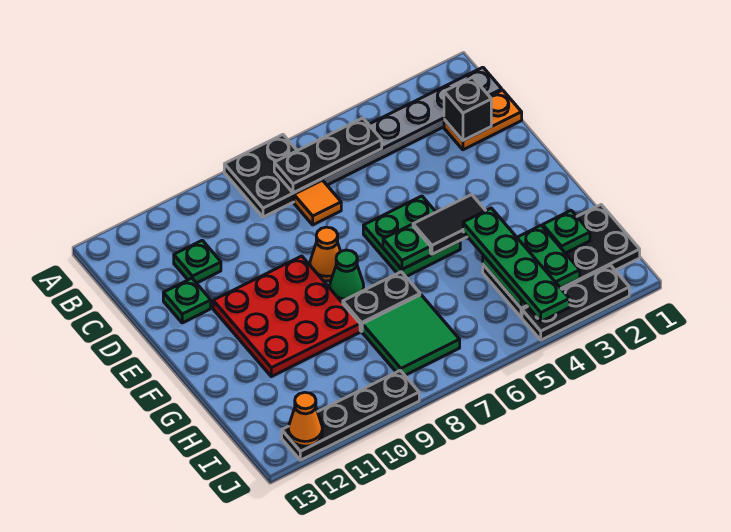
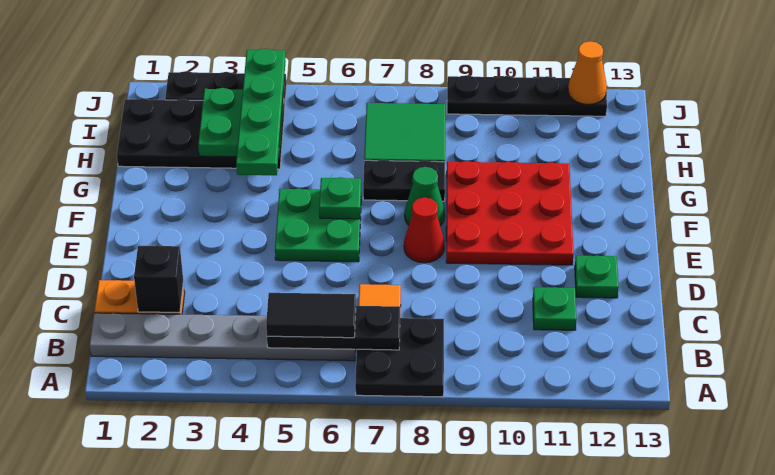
orange cone E8 level 1 -> red cone E8 level 1
black tile F4:F5 level 2 -> black tile B5:B6 level 3
green plate H2 level 2 -> none

